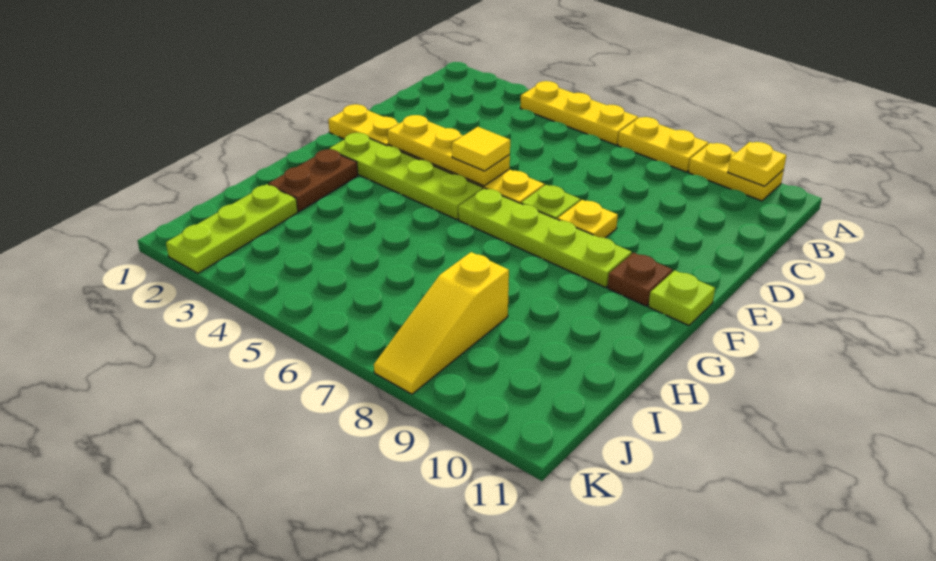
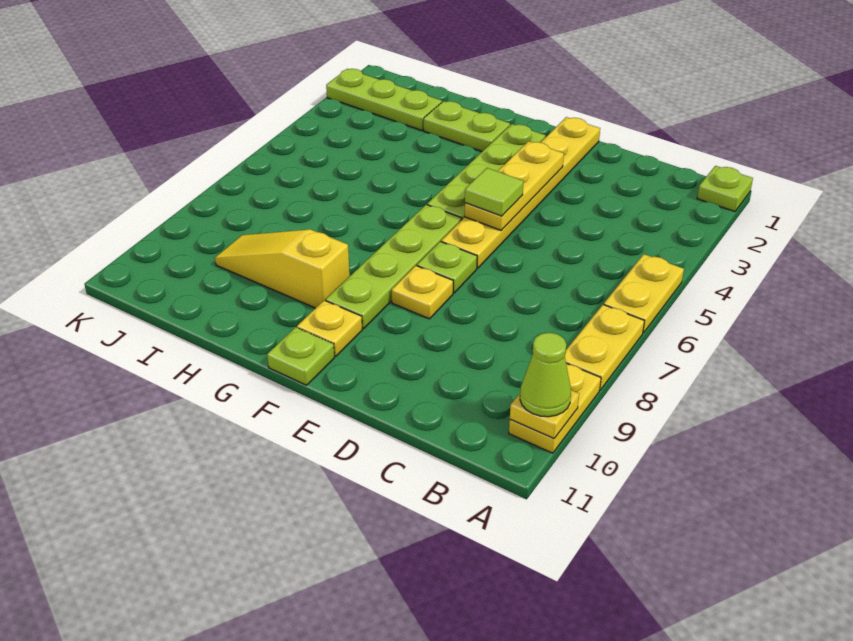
none -> lime plate A1 level 1
yellow plate A4:A6 level 1 -> yellow plate A5:A6 level 1
none -> lime cone A10 level 3
yellow tile E5 level 3 -> lime tile E5 level 3
brown plate F10 level 1 -> yellow plate F10 level 1
brown plate G2:H2 level 1 -> lime plate G2:H2 level 1
yellow slope I8:K8 level 1 top I -> yellow slope G9:I9 level 1 top G

